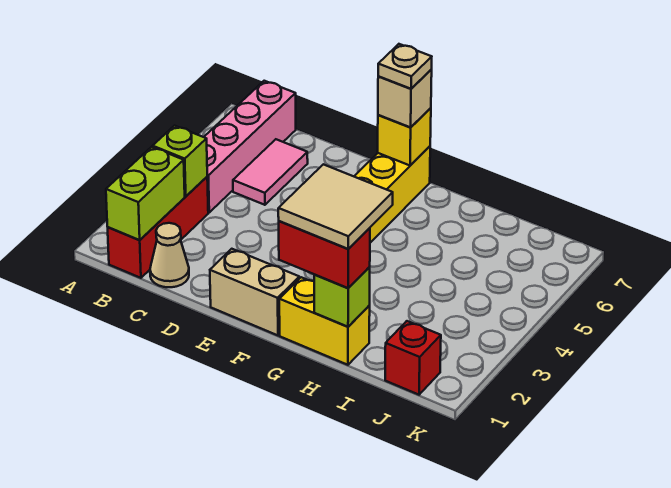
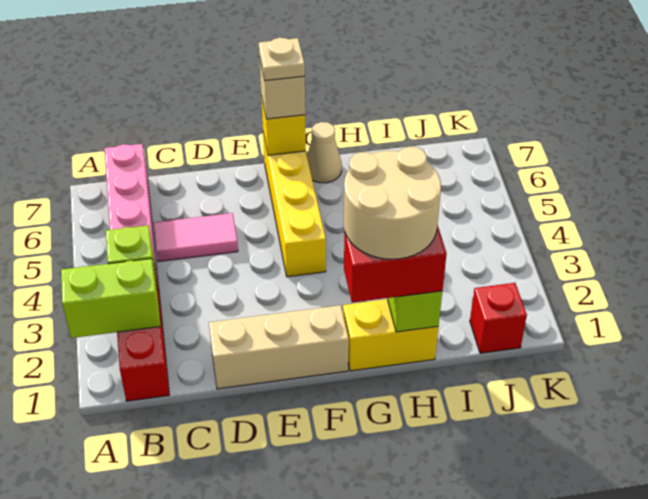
lime brick B1:B2 level 2 -> lime brick A2:B2 level 2
tan cone C1 level 1 -> tan cone G7 level 1
pink tile C5:C6 level 1 -> pink tile C5:D5 level 1
tan brick E1:F1 level 1 -> tan brick D1:F1 level 1
tan tile G1:H2 level 4 -> tan round brick G1:H2 level 4

